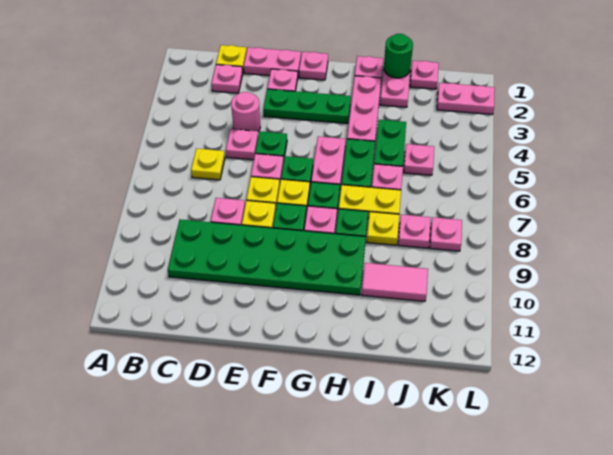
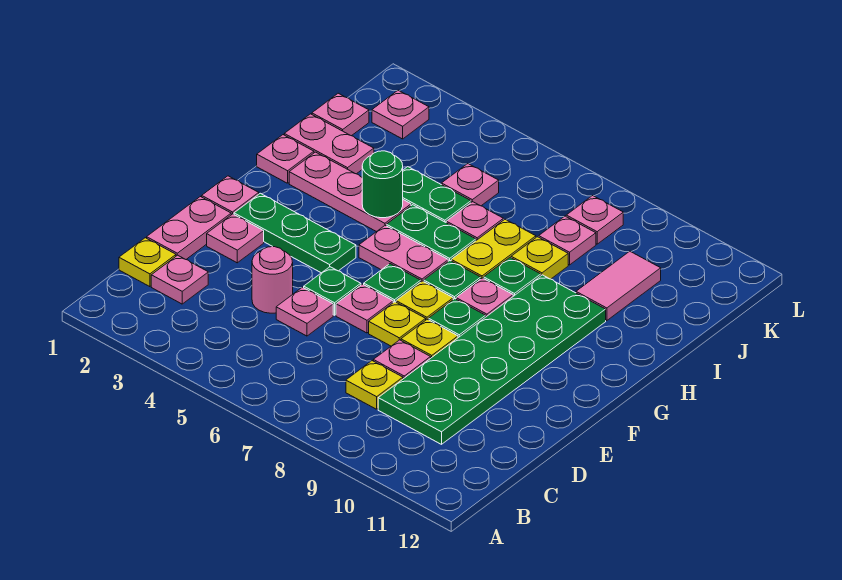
yellow plate C6 level 1 -> yellow plate C8 level 1
green plate E3:G3 level 1 -> green plate F2:F4 level 1
green round brick I1 level 2 -> green round brick H4 level 2
pink plate K2:L2 level 1 -> pink plate K2 level 1

